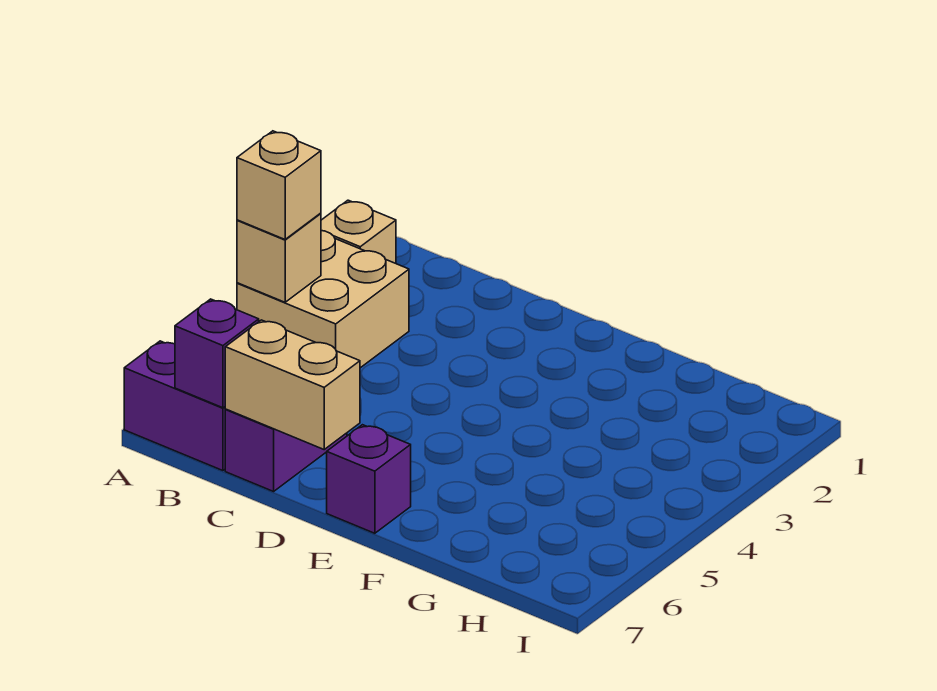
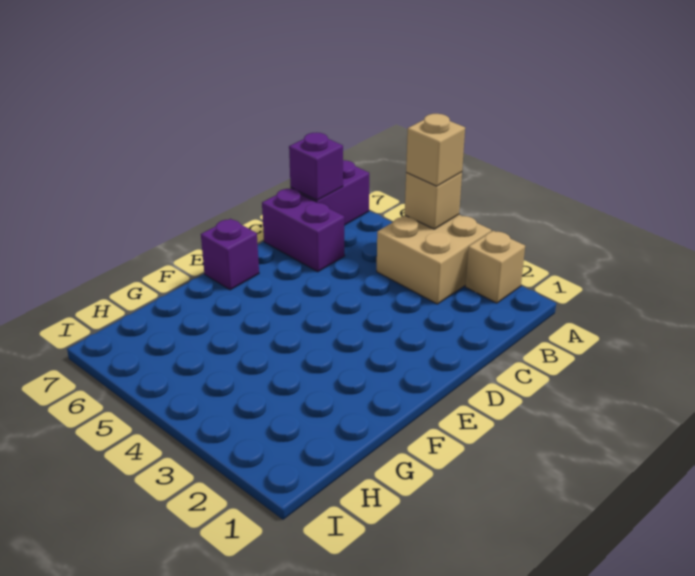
tan brick C7:D7 level 2 -> none

